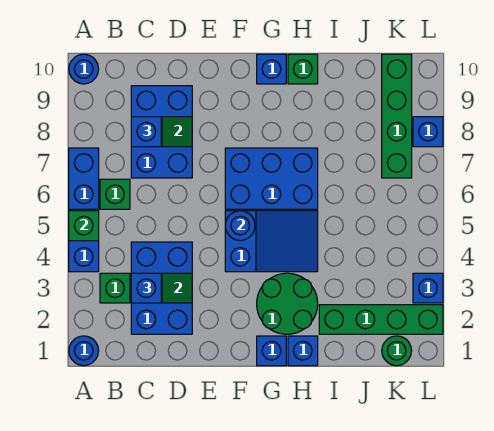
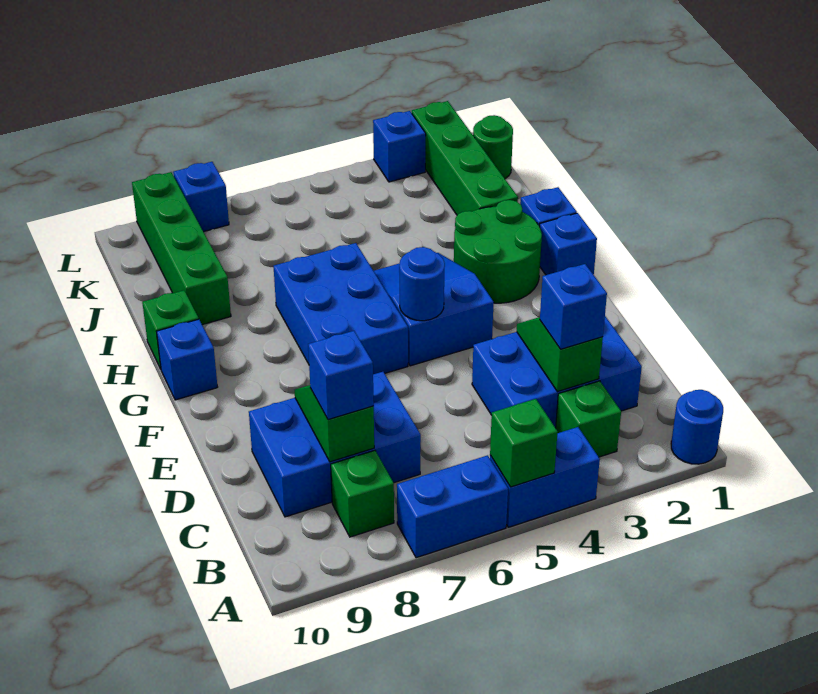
blue round brick A10 level 1 -> none
green brick B6 level 1 -> green brick B8 level 1
green brick K7:K10 level 1 -> green brick I9:L9 level 1

